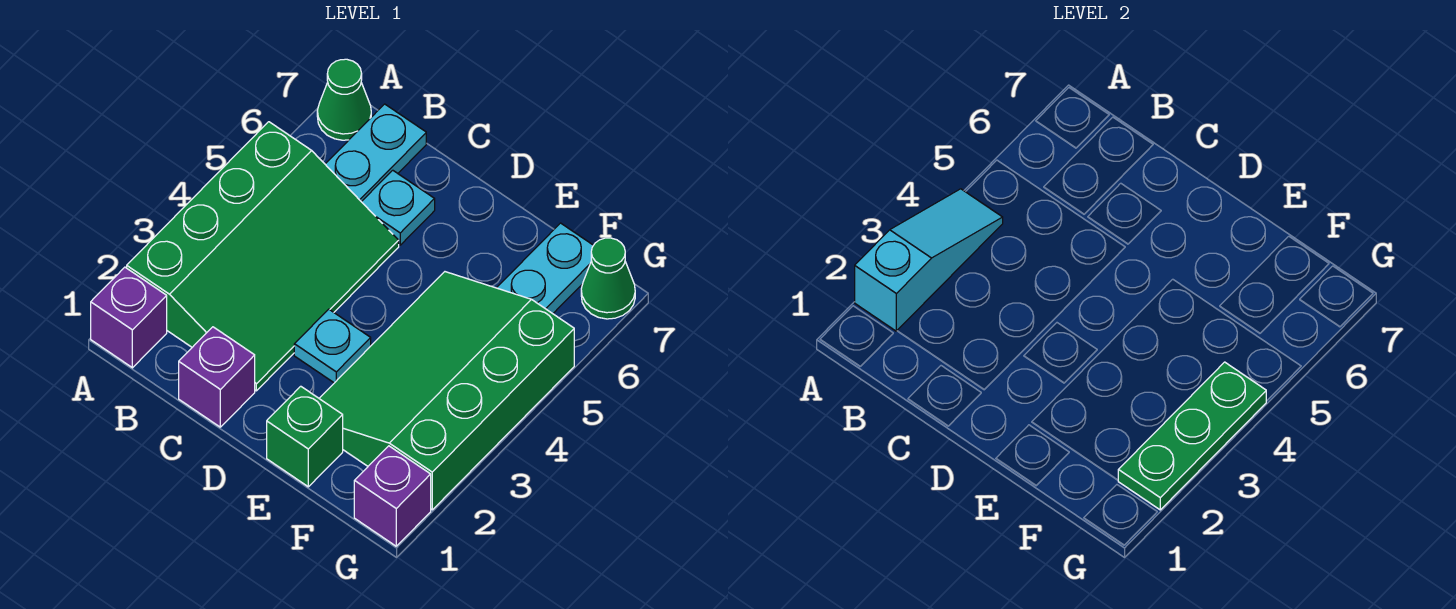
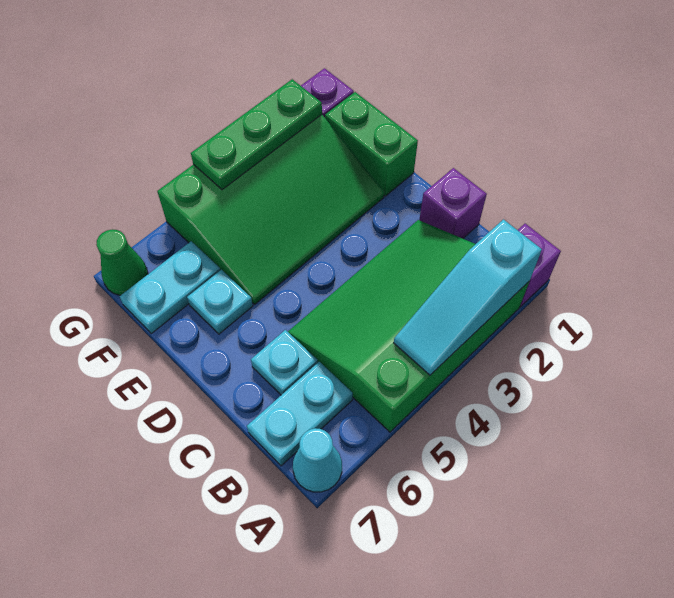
green cone A7 level 1 -> cyan cone A7 level 1
cyan plate D3 level 1 -> cyan plate E6 level 1
green brick E1 level 1 -> green brick E1:F1 level 1

